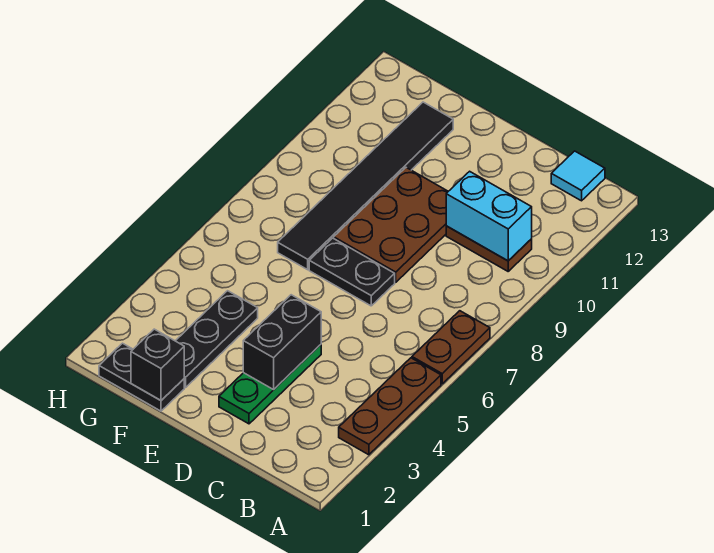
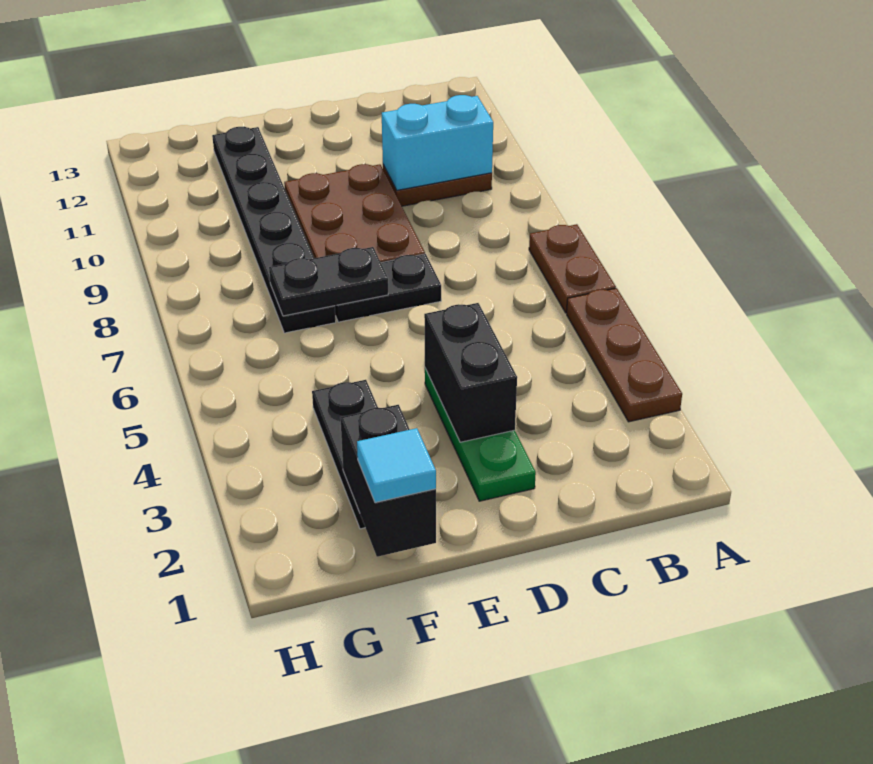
cyan tile B13 level 1 -> cyan tile F1 level 3
black plate F1:G1 level 1 -> black plate E7:F7 level 2
black brick F1 level 2 -> black brick F1:F2 level 2
black tile F7:F12 level 1 -> black plate F7:F12 level 1

